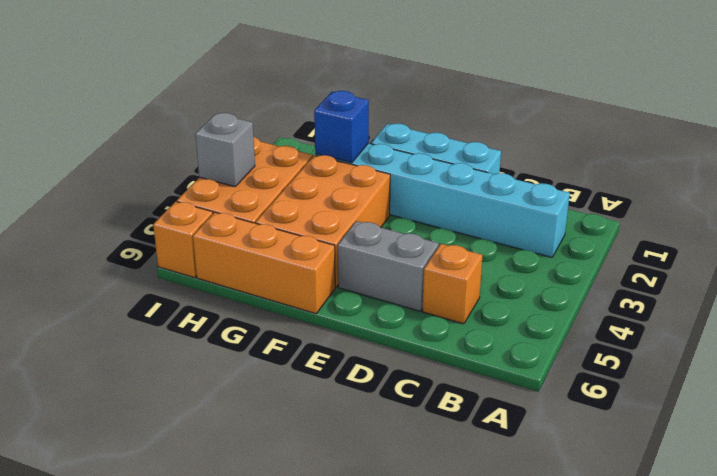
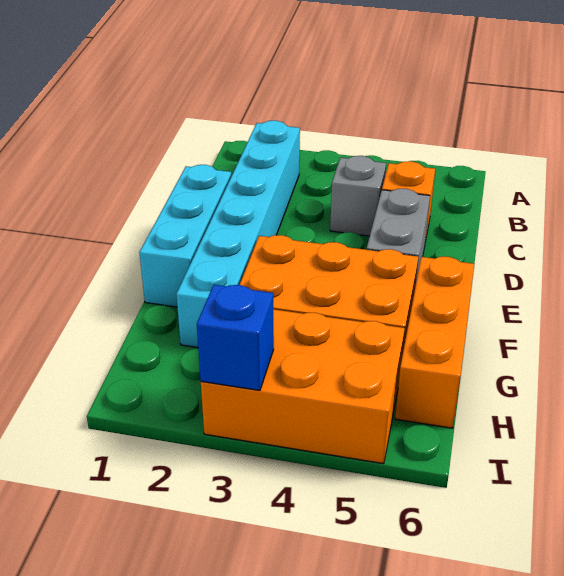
blue brick G2 level 2 -> blue brick I3 level 2
grey brick I4 level 2 -> grey brick C4 level 1
orange brick I6 level 1 -> none

